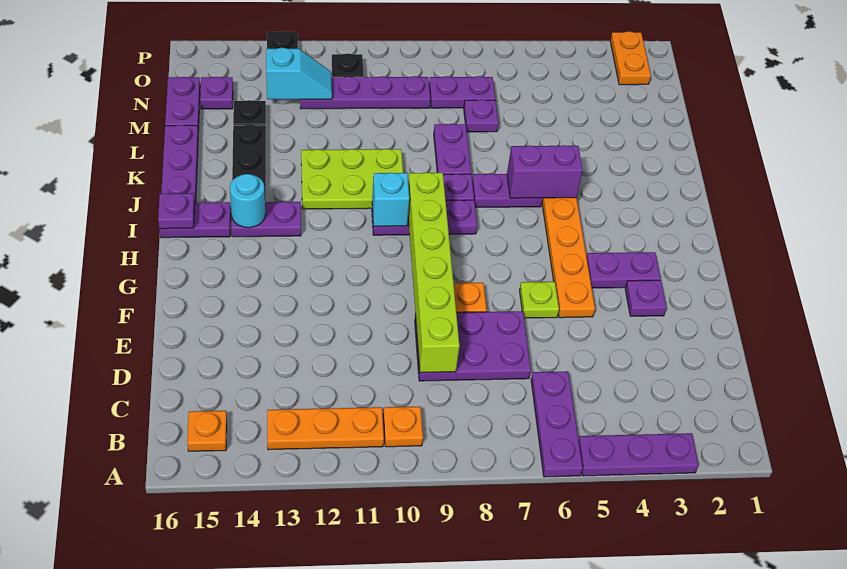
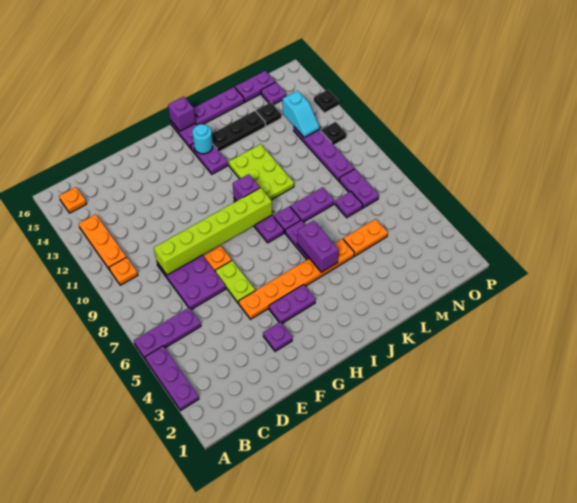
lime plate F6 level 1 -> lime plate F6:F7 level 1
purple plate G3:G4 level 1 -> purple plate G4:H4 level 1
cyan brick I10 level 2 -> purple brick I10 level 2
purple plate I16 level 2 -> purple brick I16 level 2
orange plate O2:P2 level 1 -> orange plate L5:M5 level 1

